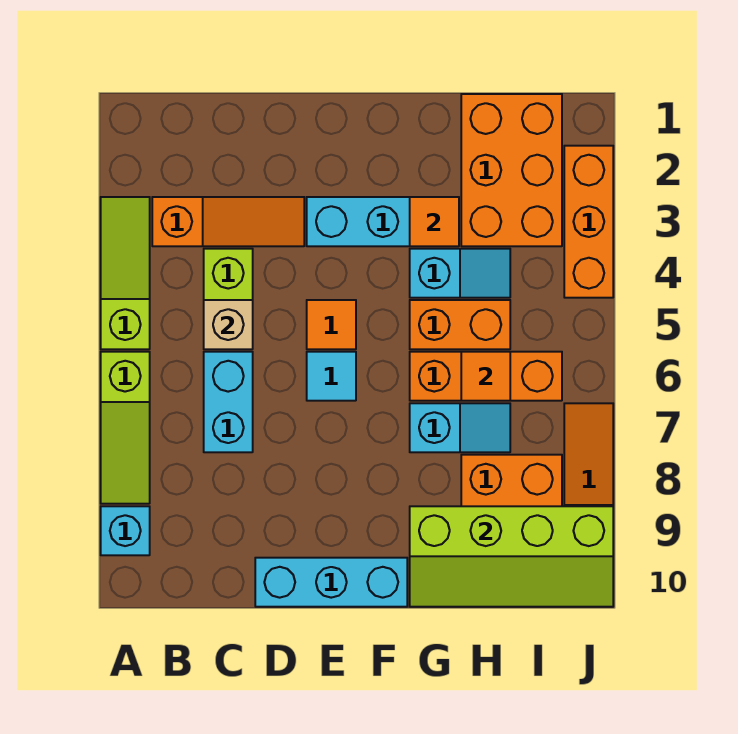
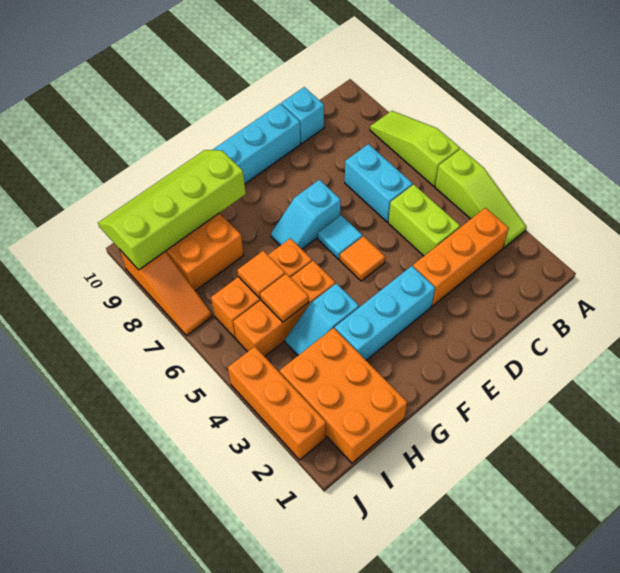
cyan brick A9 level 1 -> cyan brick C10 level 1
orange slope B3:D3 level 1 top B -> orange brick B3:D3 level 1
tan brick C5 level 2 -> none
orange tile G3 level 2 -> orange tile H5 level 2
orange brick G5:H5 level 1 -> orange brick G5:I5 level 1
cyan slope G7:H7 level 1 top G -> cyan slope E7:F7 level 1 top E

